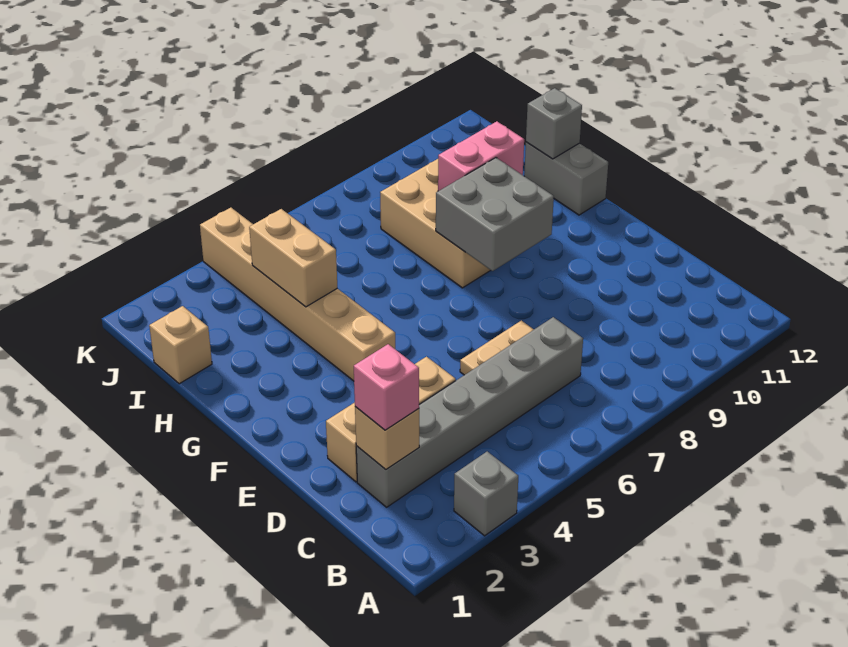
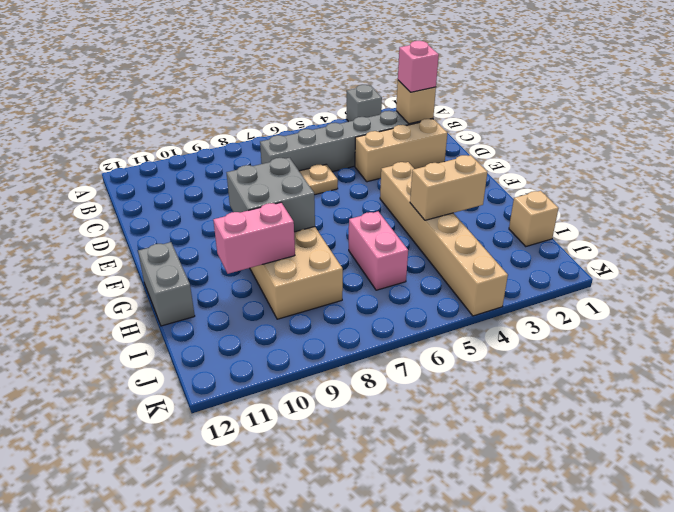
tan brick H4:I4 level 2 -> tan brick H3:H4 level 2
none -> pink brick H6:I6 level 1
grey brick H12 level 2 -> none

